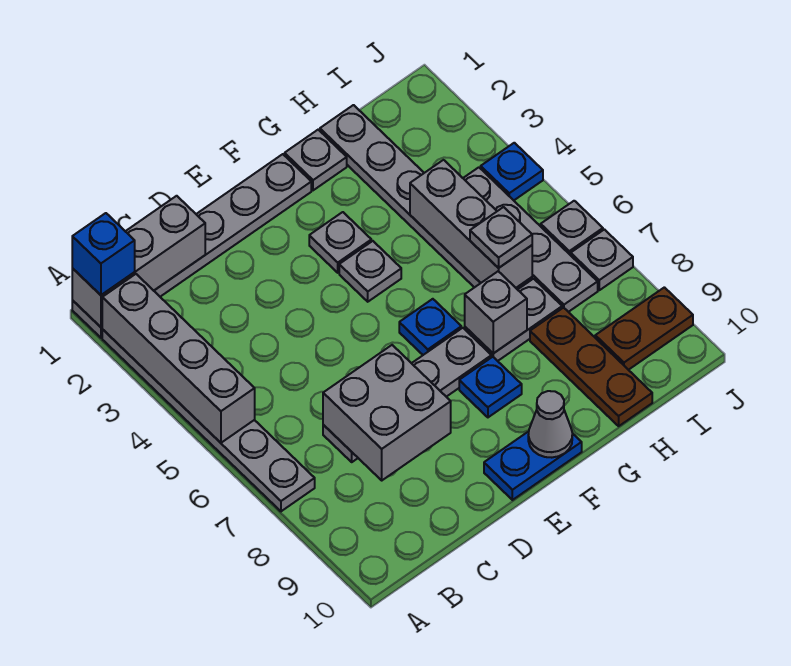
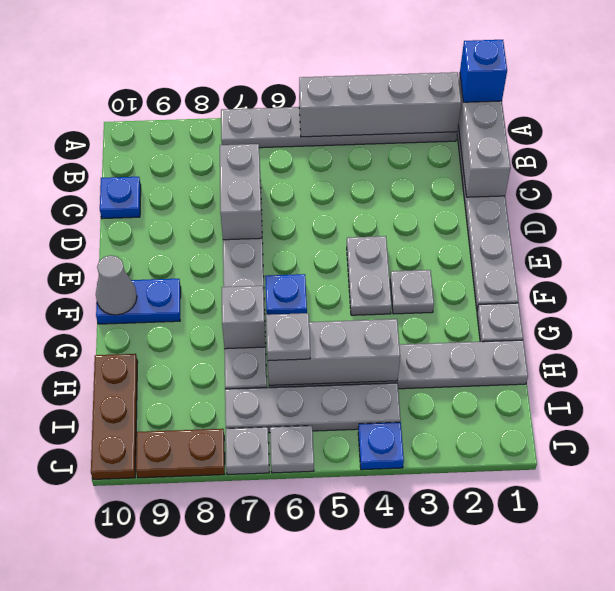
grey brick C7:D8 level 2 -> grey brick C7:D7 level 2
blue plate E10:F10 level 1 -> blue plate F9:F10 level 1
grey plate F4 level 1 -> grey plate E4:F4 level 1
blue plate F8 level 1 -> blue plate C10 level 1
brown plate H8:H10 level 1 -> brown plate H10:J10 level 1
brown plate I9:J9 level 1 -> brown plate J8:J9 level 1

